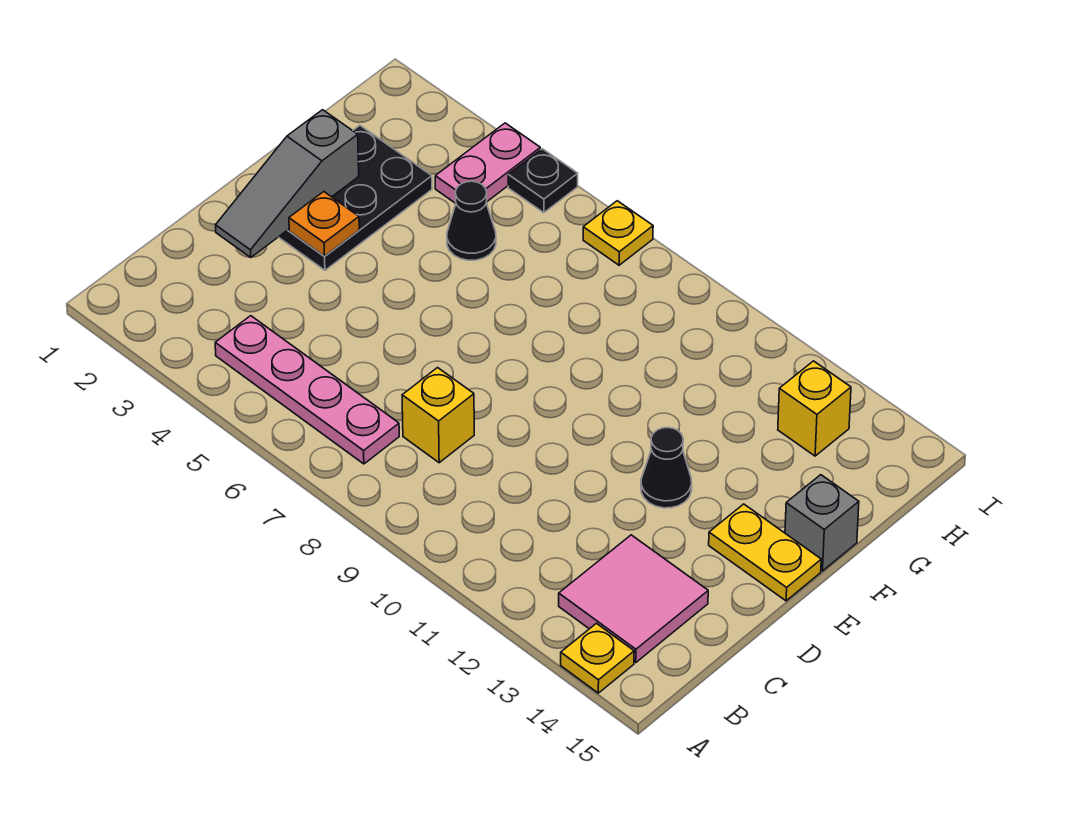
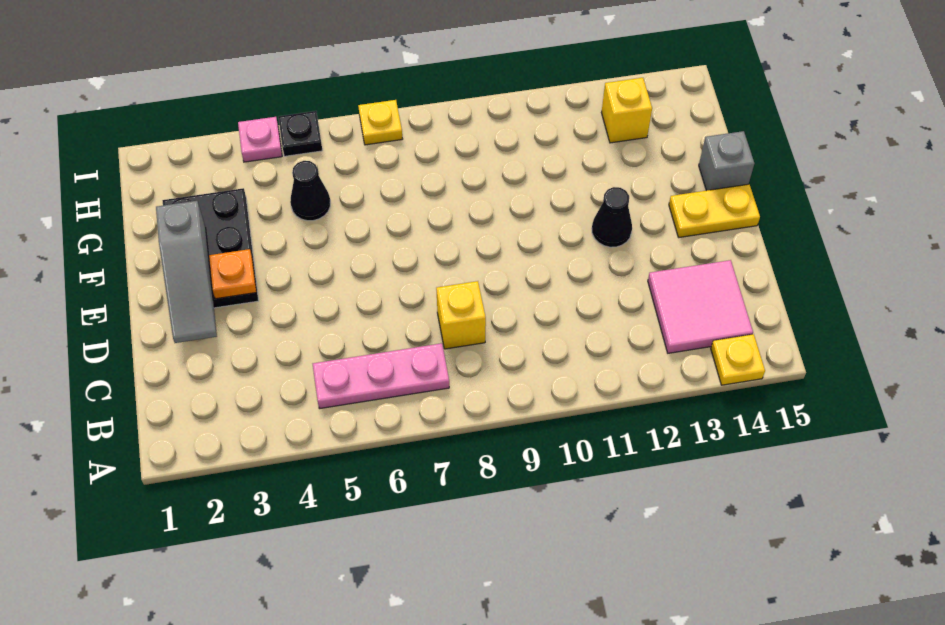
pink plate B4:B7 level 1 -> pink plate B5:B7 level 1
pink plate H4:I4 level 1 -> pink plate I4 level 1

